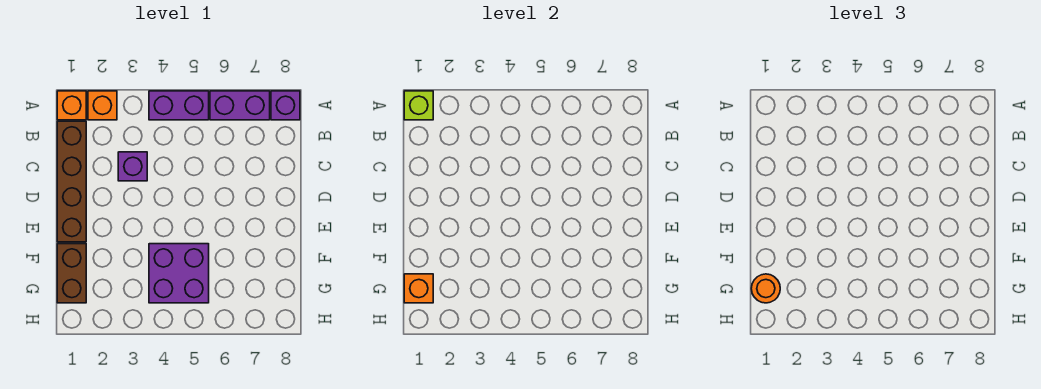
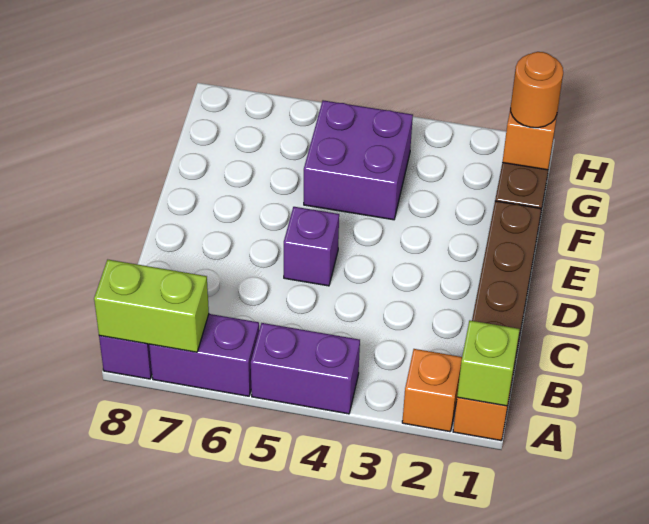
none -> lime brick A7:A8 level 2
purple brick C3 level 1 -> purple brick D5 level 1

